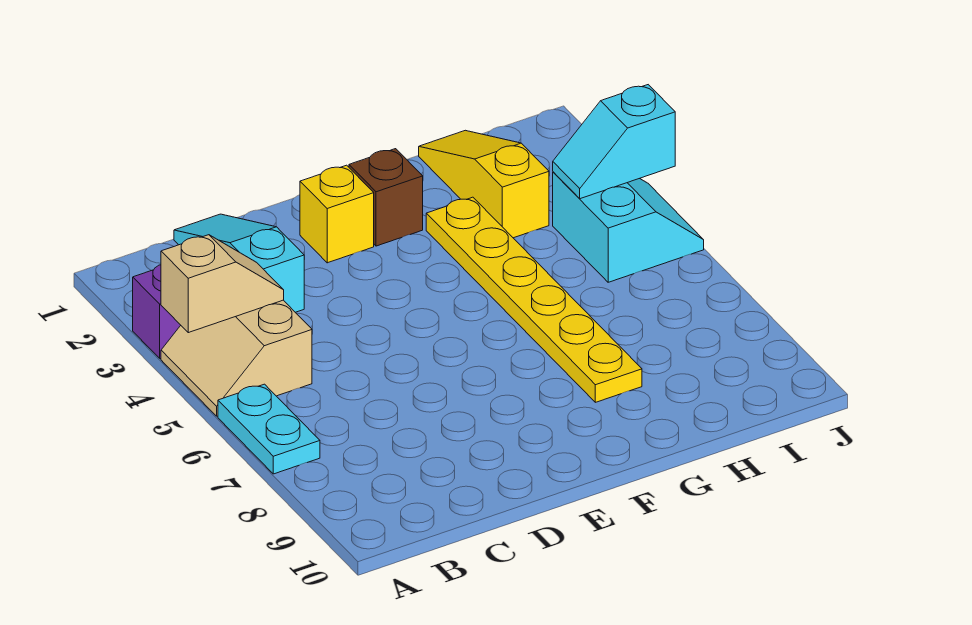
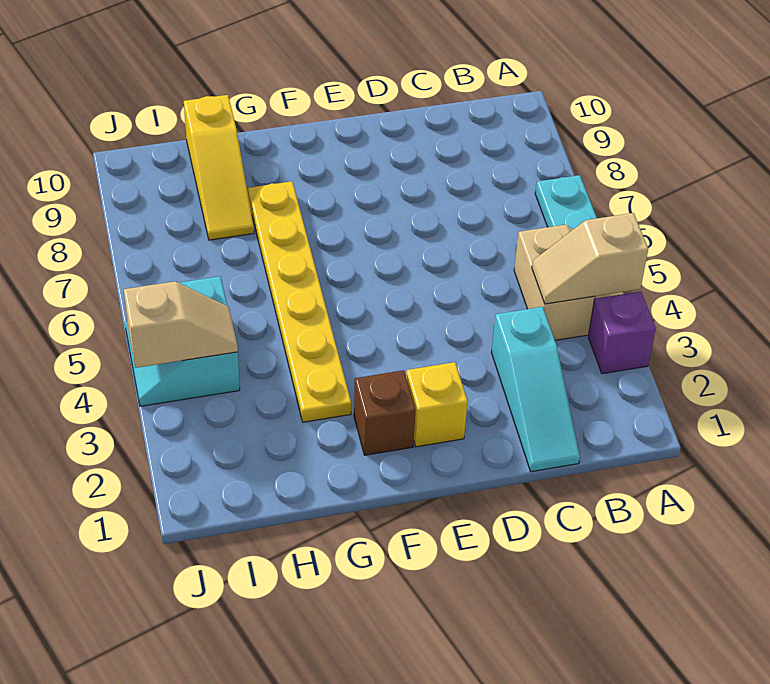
yellow slope H1:H3 level 1 top 3 -> yellow slope H8:H10 level 1 top 10
cyan slope I4:J4 level 2 top J -> tan slope I4:J4 level 2 top J

